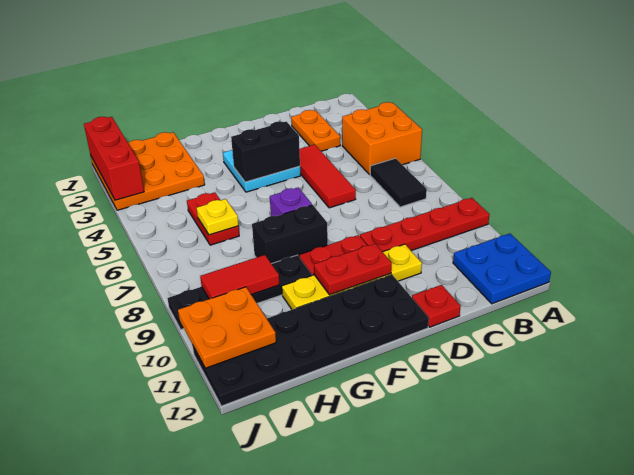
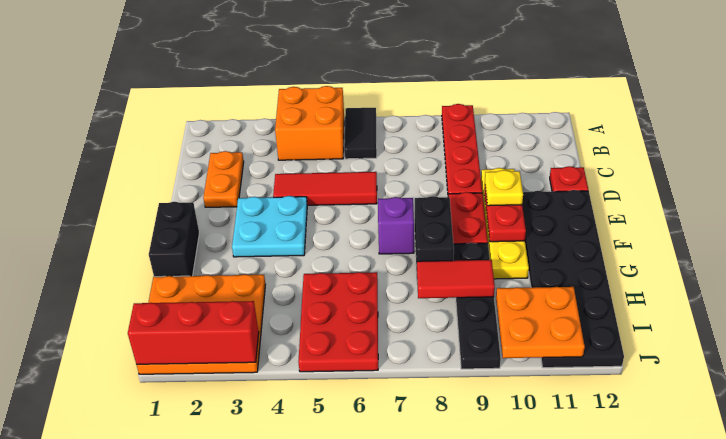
blue plate A11:B12 level 1 -> none
black tile B6:B7 level 1 -> black tile A6:B6 level 1
orange plate C2:C3 level 1 -> orange plate C2:D2 level 1
black brick E4:F4 level 2 -> black brick F1:G1 level 1
red plate H5:H6 level 1 -> red plate H5:J6 level 1
yellow plate H6 level 2 -> yellow plate E10 level 3
red tile H9:I9 level 2 -> red tile H8:H9 level 2

